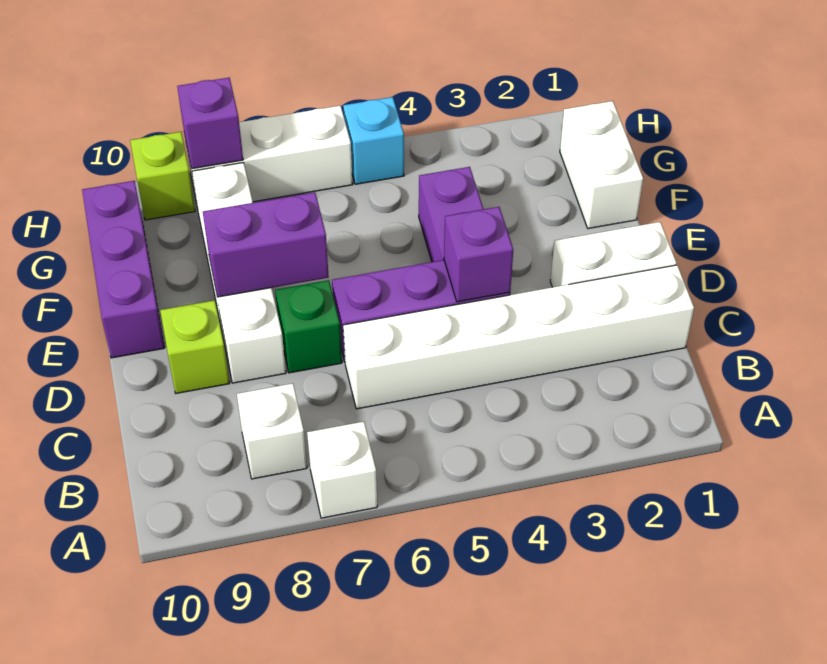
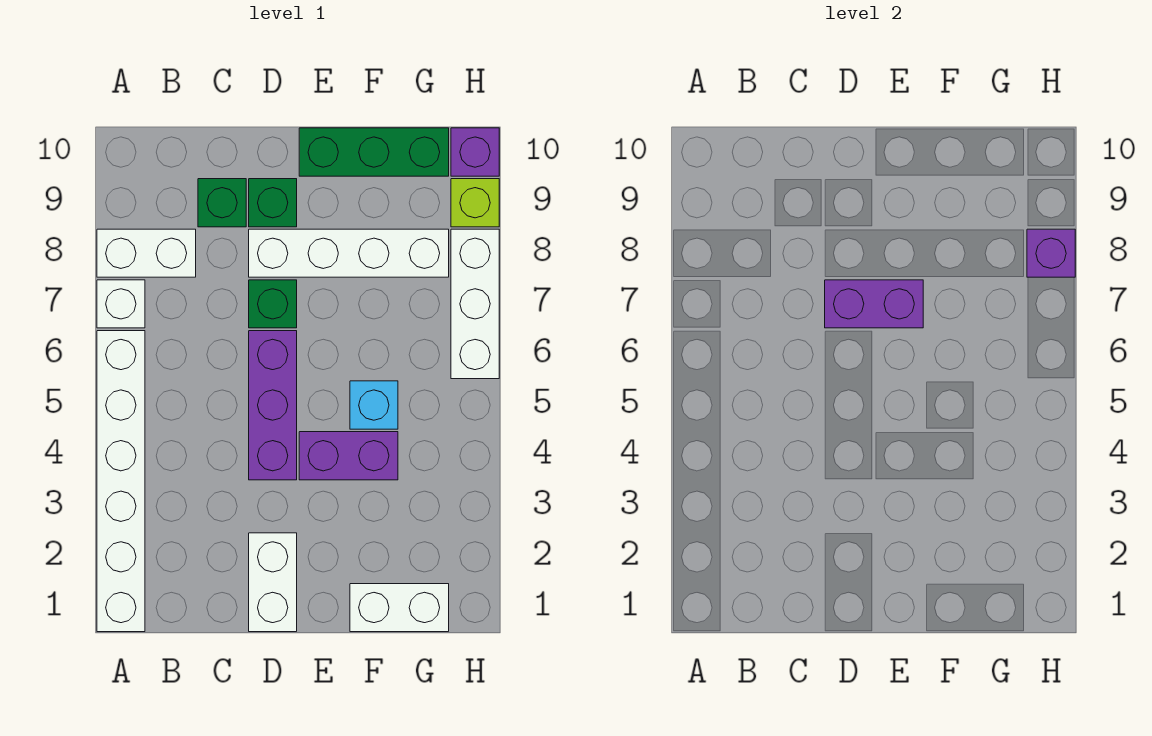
white brick B8 level 1 -> white brick A8:B8 level 1
white brick C1:C6 level 1 -> white brick A1:A6 level 1
none -> green brick C9 level 1
purple brick D4 level 2 -> purple brick H10 level 1
lime brick D9 level 1 -> green brick D9 level 1
purple brick E7:E8 level 2 -> purple brick D7:E7 level 2
purple brick E10:G10 level 1 -> green brick E10:G10 level 1
cyan brick H5 level 1 -> cyan brick F5 level 1

